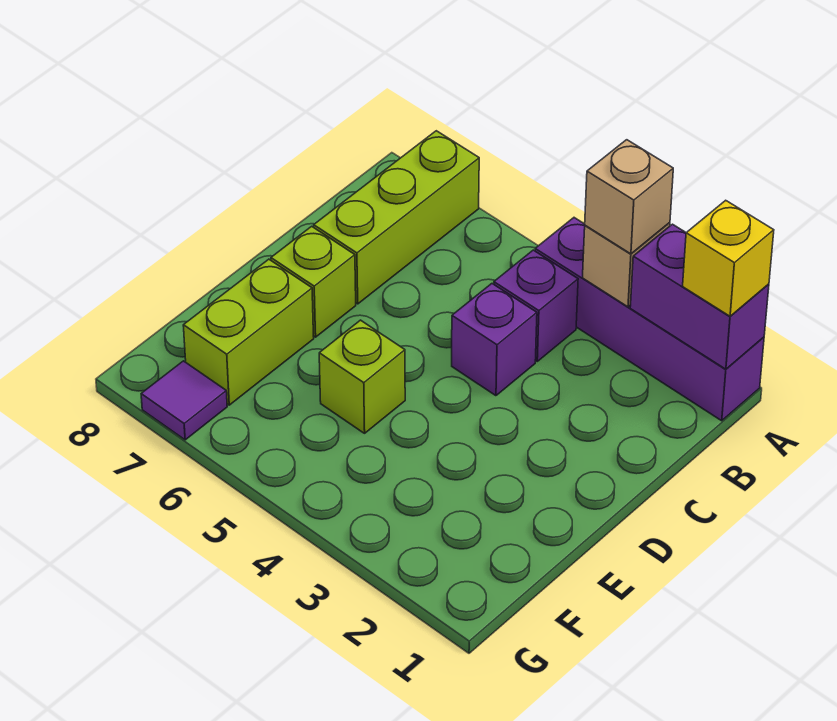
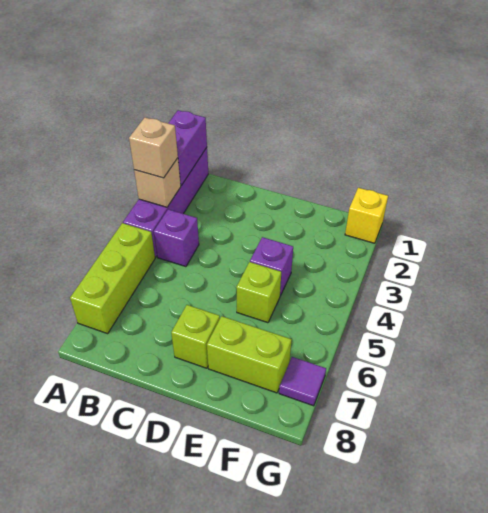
yellow brick A1 level 3 -> yellow brick G1 level 1
lime brick A7:C7 level 1 -> lime brick A5:A7 level 1
purple brick C4 level 1 -> purple brick E4 level 1

